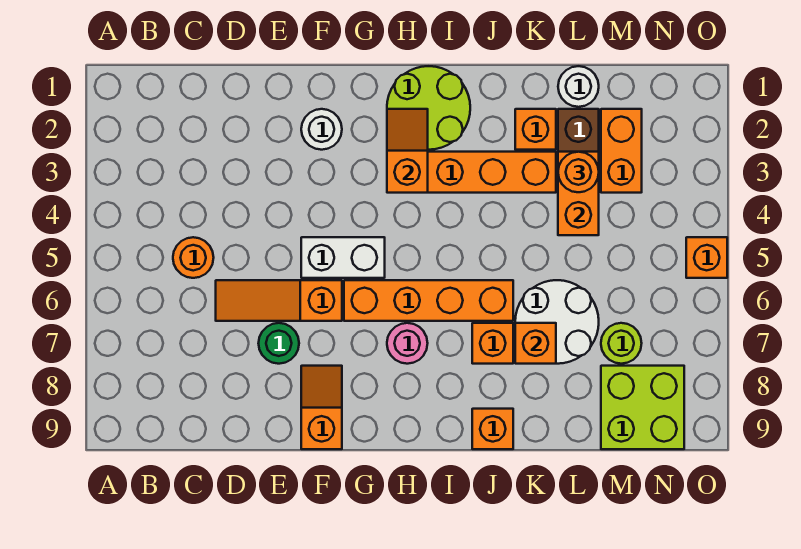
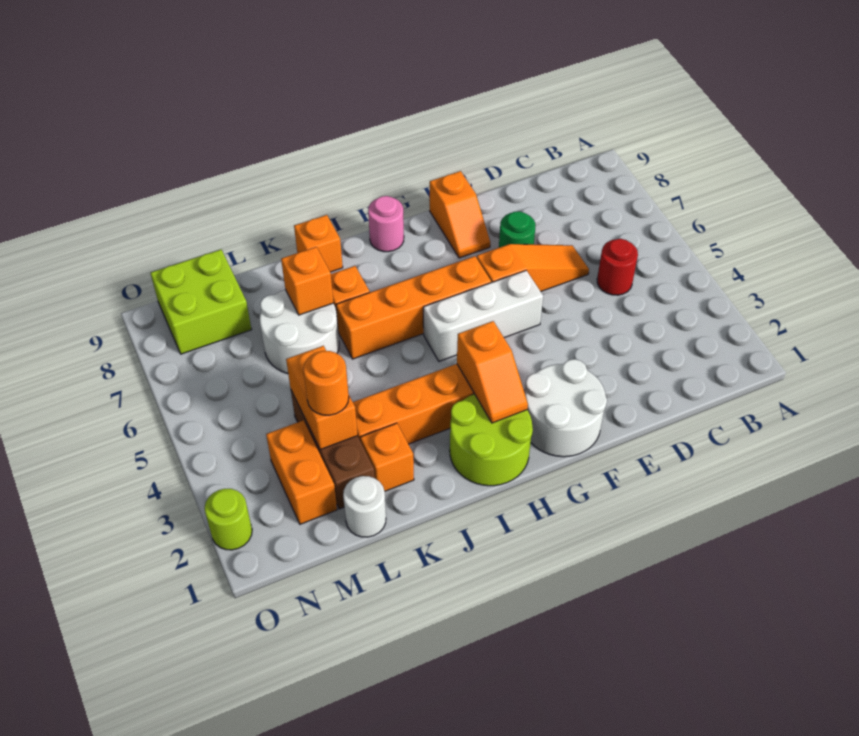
orange round brick C5 level 1 -> red round brick C5 level 1
white round brick F2 level 1 -> white round brick F1:G2 level 1
white brick F5:G5 level 1 -> white brick F5:H5 level 1
pink round brick H7 level 1 -> pink round brick H9 level 1
lime round brick M7 level 1 -> lime round brick O2 level 1
orange brick O5 level 1 -> none

